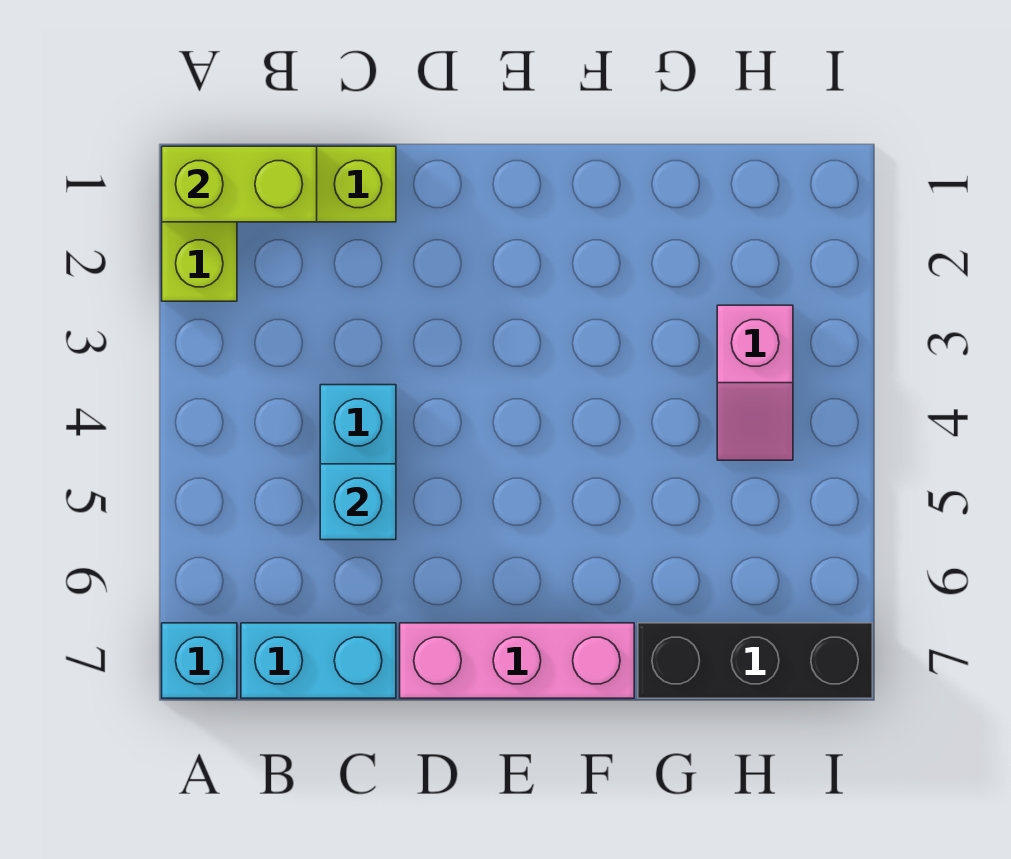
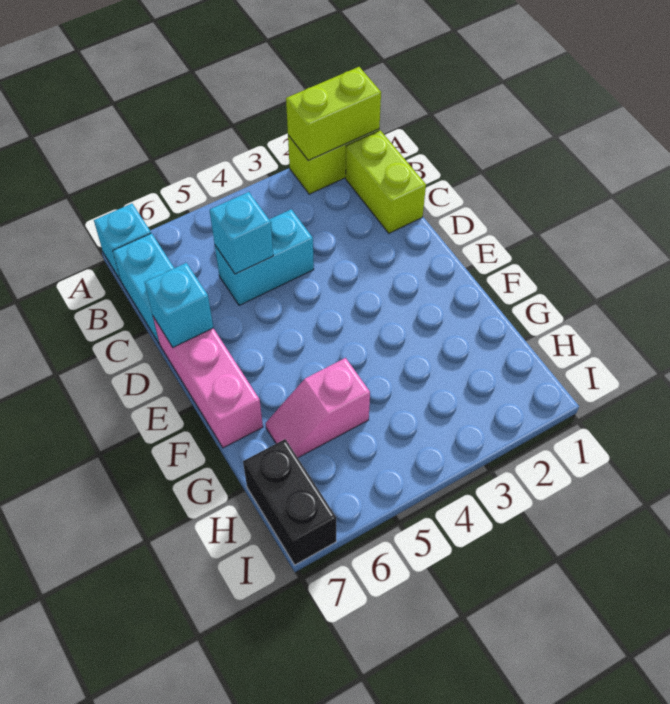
lime brick A1:B1 level 2 -> lime brick A1:A2 level 2
none -> cyan brick D7 level 2
black brick G7:I7 level 1 -> black brick H7:I7 level 1
pink slope H3:H4 level 1 top 3 -> pink slope G5:G6 level 1 top 5

